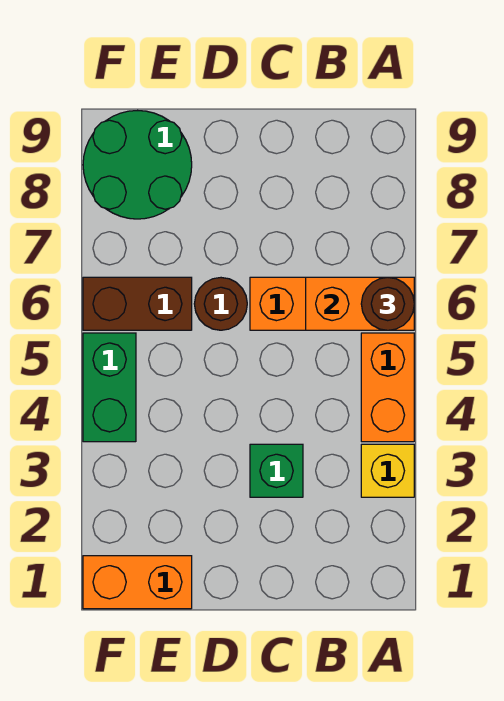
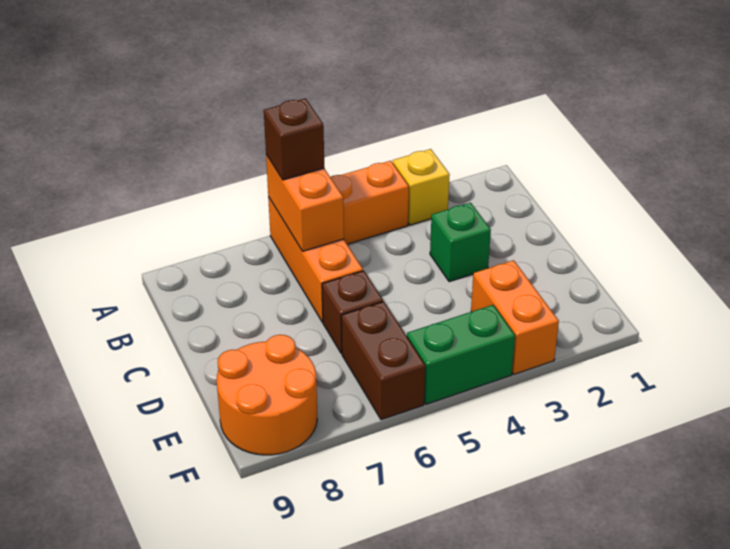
brown round brick A6 level 3 -> brown brick A6 level 3
brown round brick D6 level 1 -> brown brick D6 level 1
orange brick E1:F1 level 1 -> orange brick E3:F3 level 1
green round brick E8:F9 level 1 -> orange round brick E8:F9 level 1

